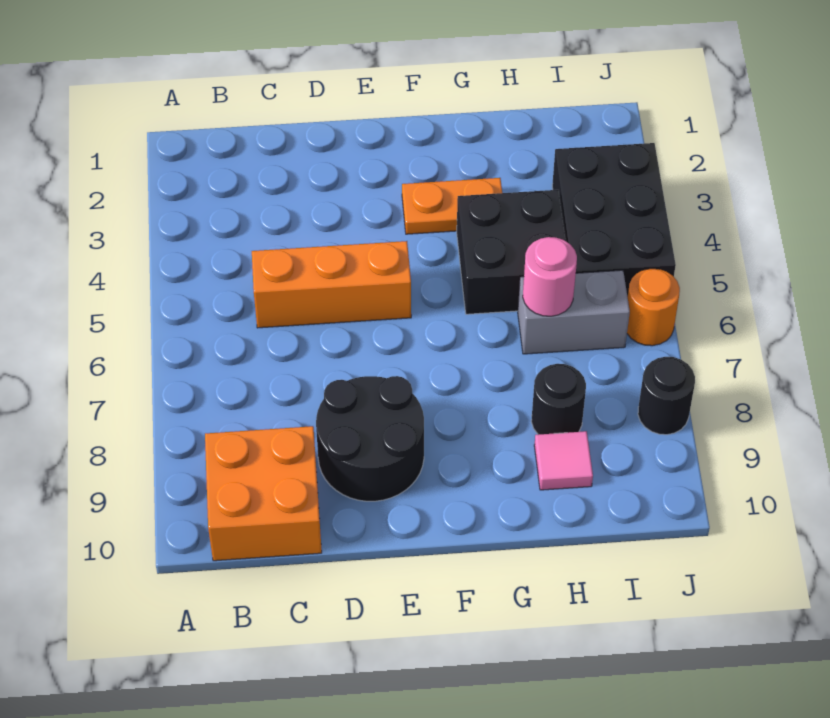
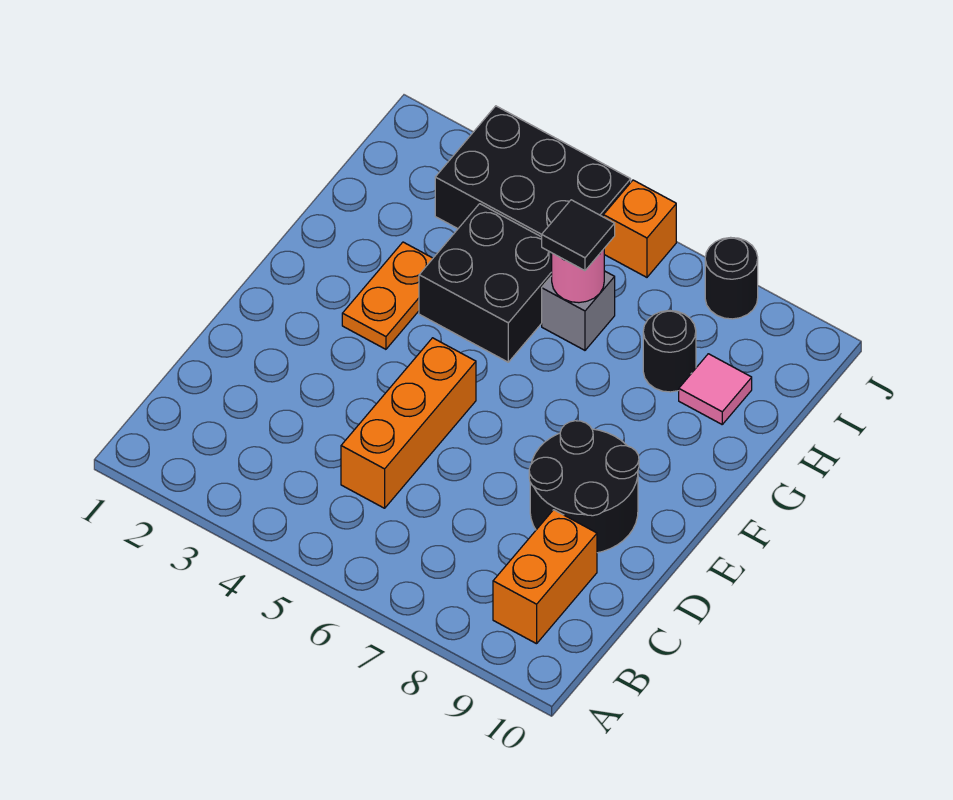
orange brick B9:C10 level 1 -> orange brick B9:C9 level 1
grey brick H6:I6 level 1 -> grey brick H6 level 1
none -> black tile H6 level 3
orange round brick J6 level 1 -> orange brick J6 level 1

